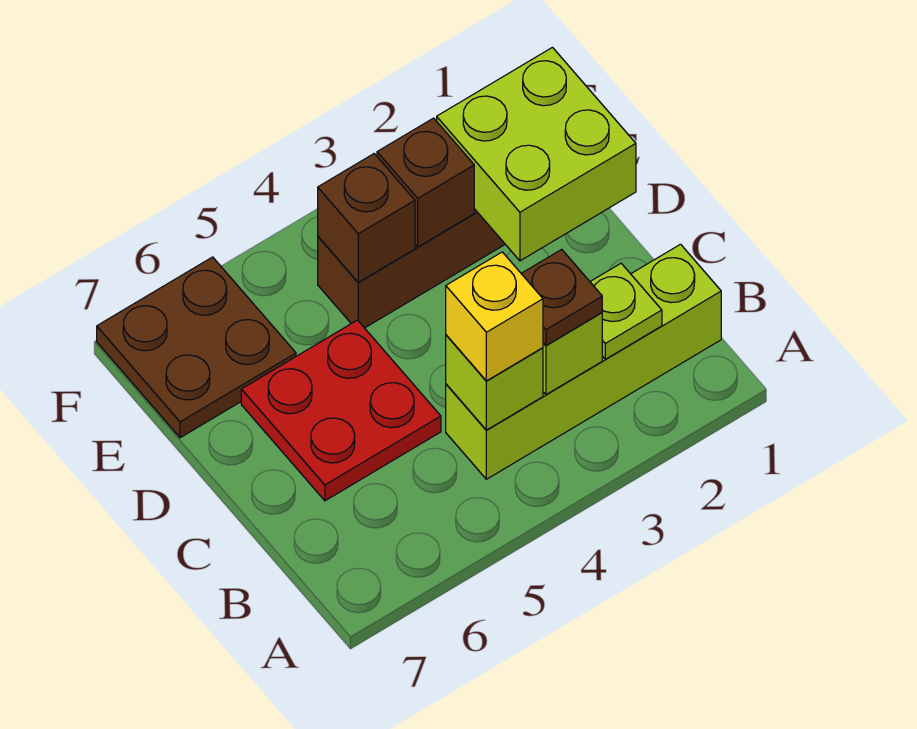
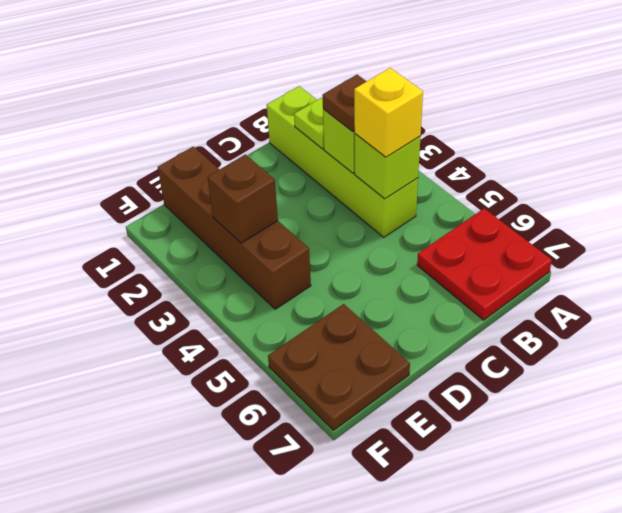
red plate C5:D6 level 1 -> red plate A6:B7 level 1
lime brick D1:E2 level 2 -> none
brown brick E4 level 2 -> none

